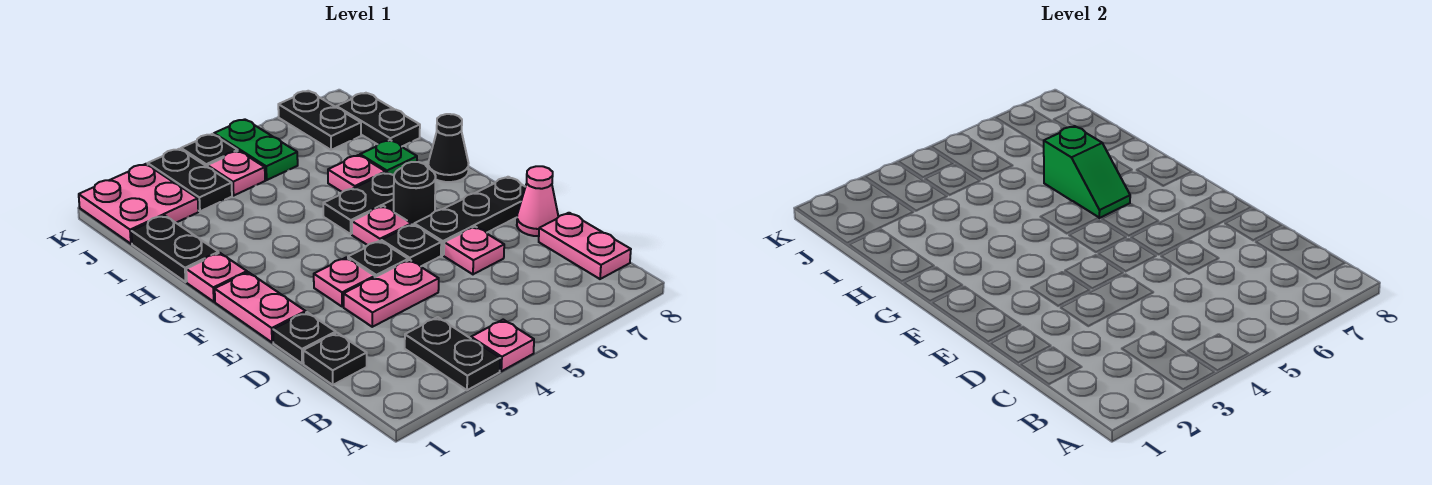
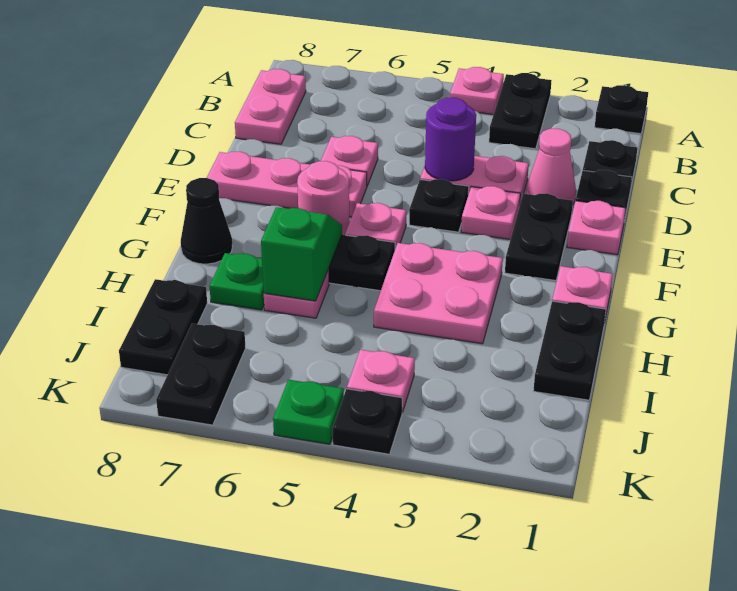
none -> purple round brick D4 level 2
pink cone D8 level 1 -> pink cone D2 level 1
pink plate E1:F1 level 1 -> pink plate E1 level 1
black plate E5 level 1 -> black plate A1 level 1
black plate E6:E8 level 1 -> pink plate E6:E8 level 1
black round brick F6 level 1 -> pink round brick F6 level 1
pink plate J1:K2 level 1 -> pink plate G3:H4 level 1
black plate J3:K3 level 1 -> black plate E2:F2 level 1
green plate J5:K5 level 1 -> green plate K5 level 1

